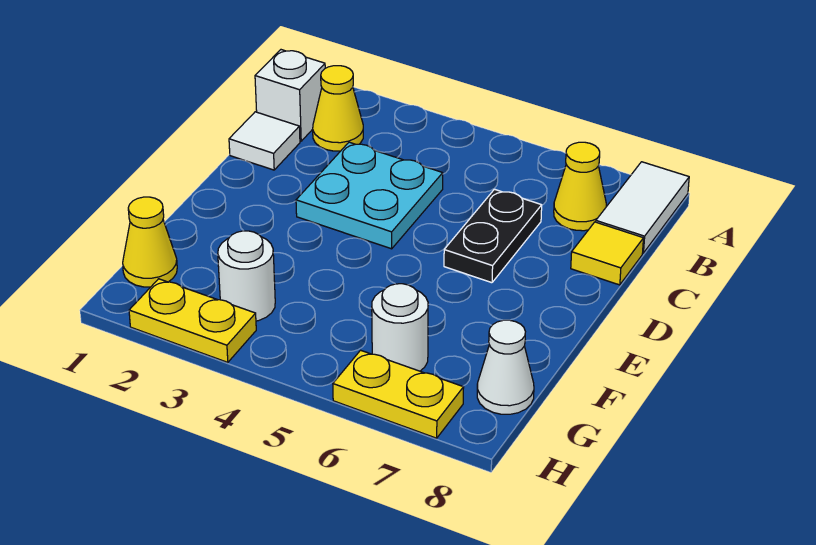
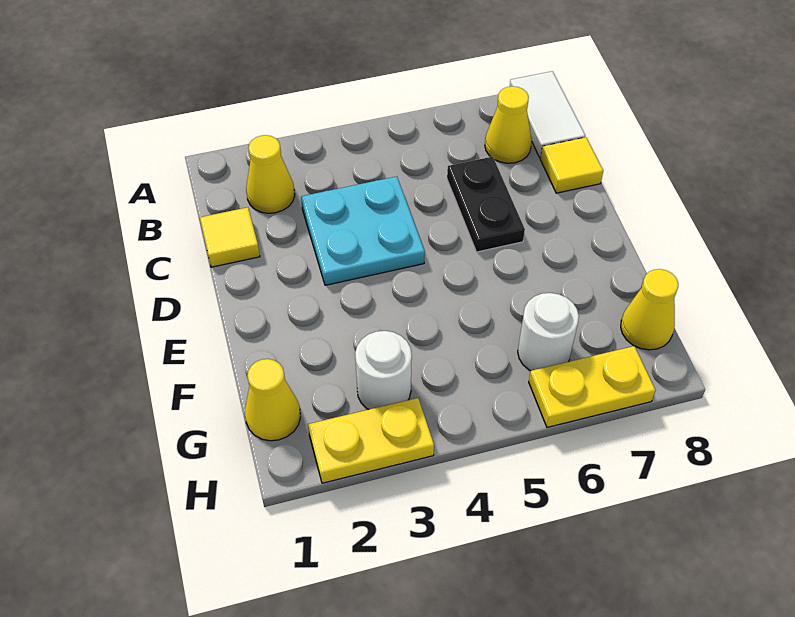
white brick B1 level 1 -> none
white tile C1 level 1 -> yellow tile C1 level 1
white cone G8 level 1 -> yellow cone G8 level 1

